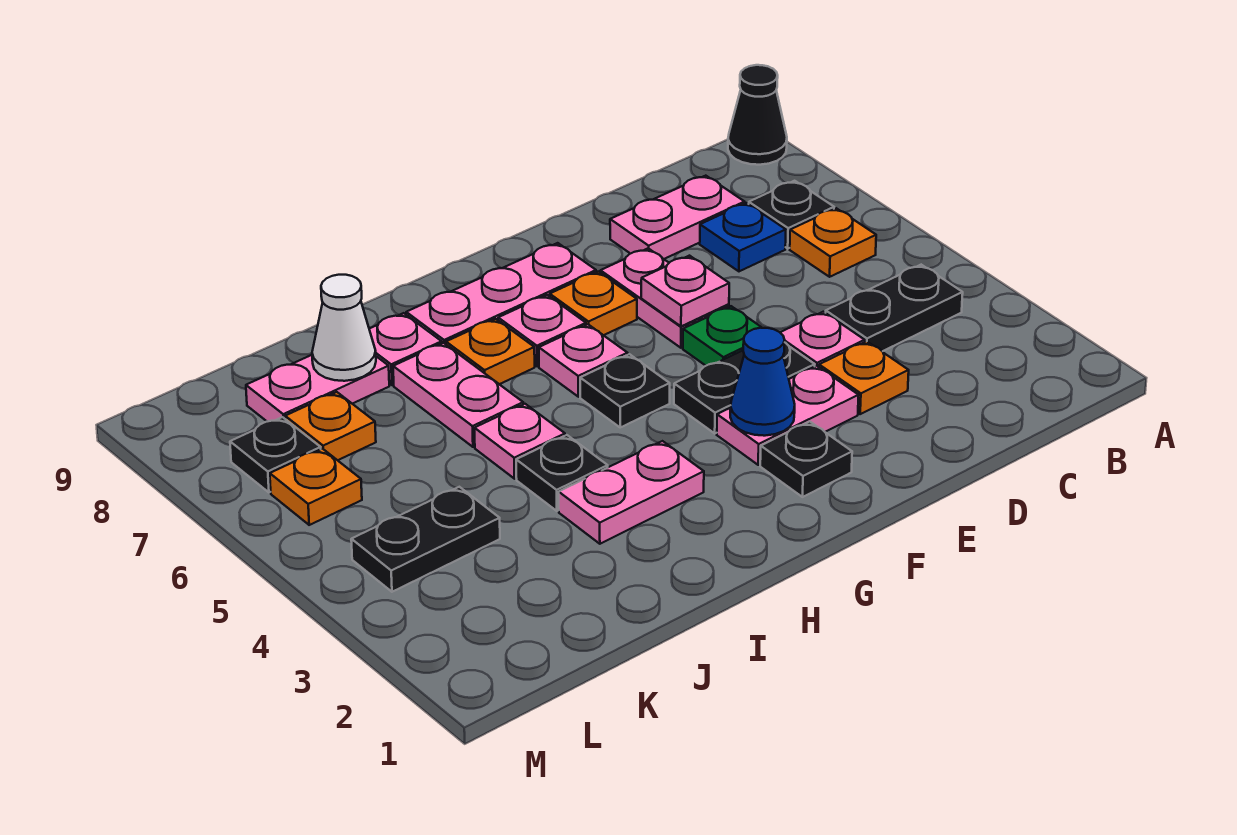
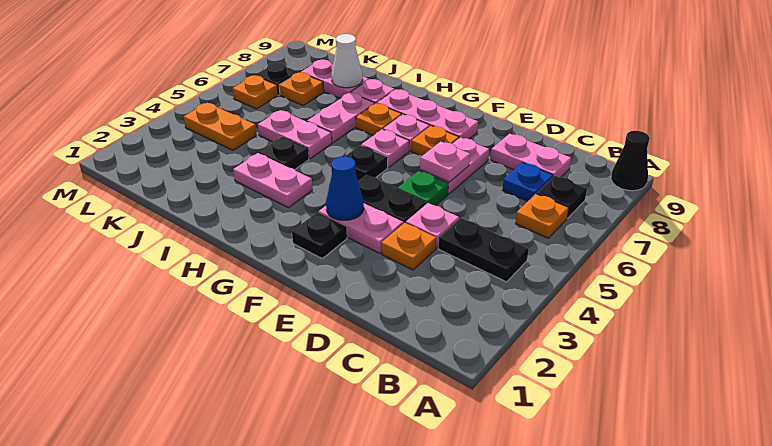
pink plate I5 level 1 -> pink plate I5:J5 level 1
black plate K4:L4 level 1 -> orange plate K4:L4 level 1

